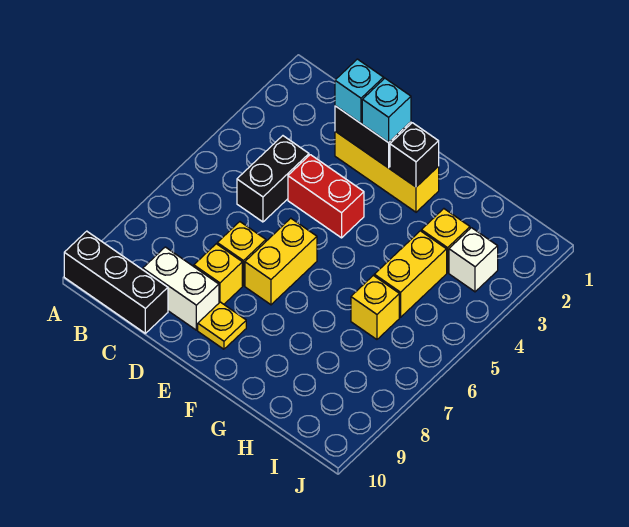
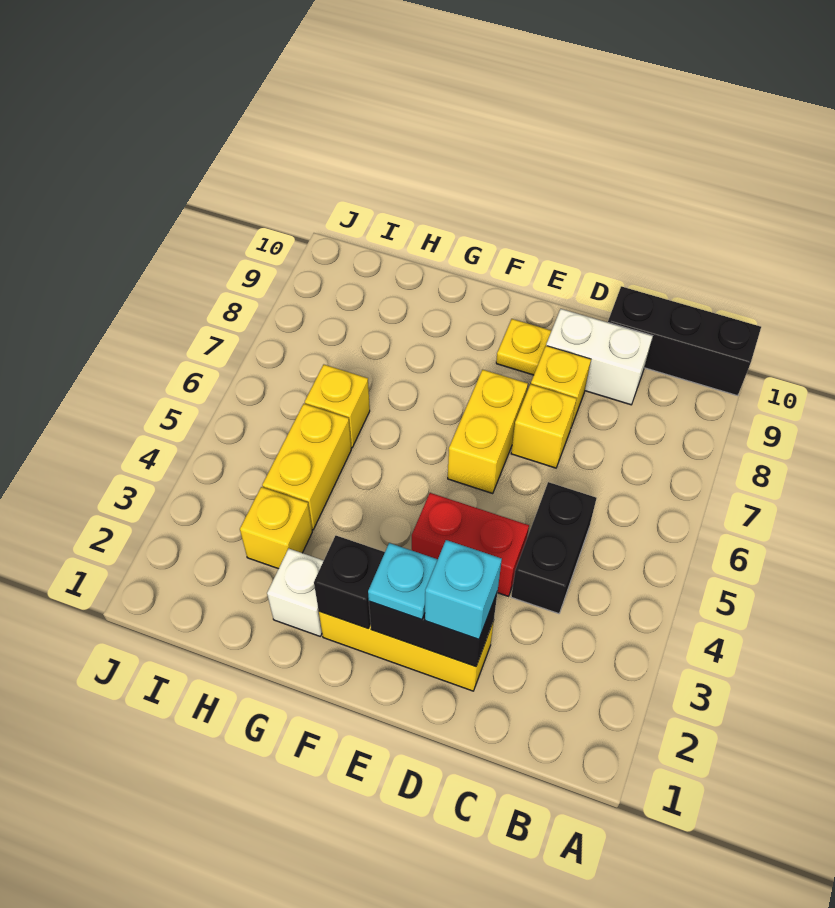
cyan brick E2 level 3 -> cyan plate E2 level 3
white brick I3 level 1 -> white brick G2 level 1

